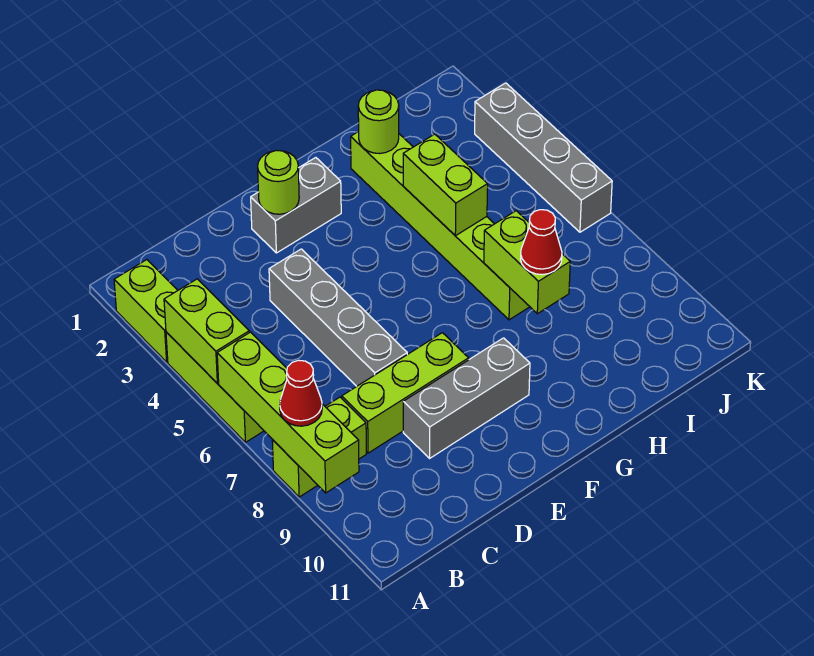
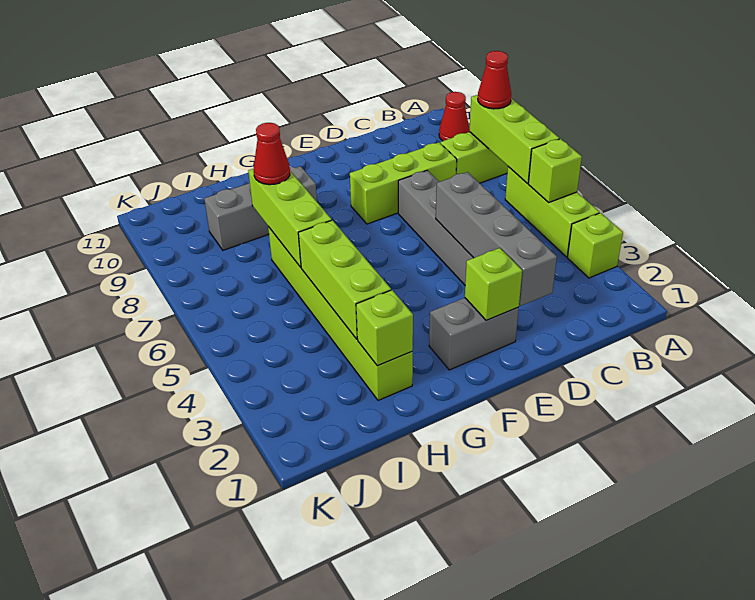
lime brick A2:A3 level 1 -> lime brick A3 level 1
lime brick A4:A5 level 2 -> lime brick A5 level 2
lime brick A6:A9 level 2 -> lime brick A6:A8 level 2
none -> red cone A10 level 1
grey brick D9:F9 level 1 -> grey brick G9:I9 level 1
lime round brick E2 level 2 -> lime brick E2 level 2
lime round brick H2 level 2 -> lime brick H2 level 2
lime brick H4:H5 level 2 -> lime brick H3:H5 level 2
lime brick H7:H8 level 2 -> lime brick H6:H8 level 2
grey brick K3:K6 level 1 -> grey brick D2:D5 level 2

